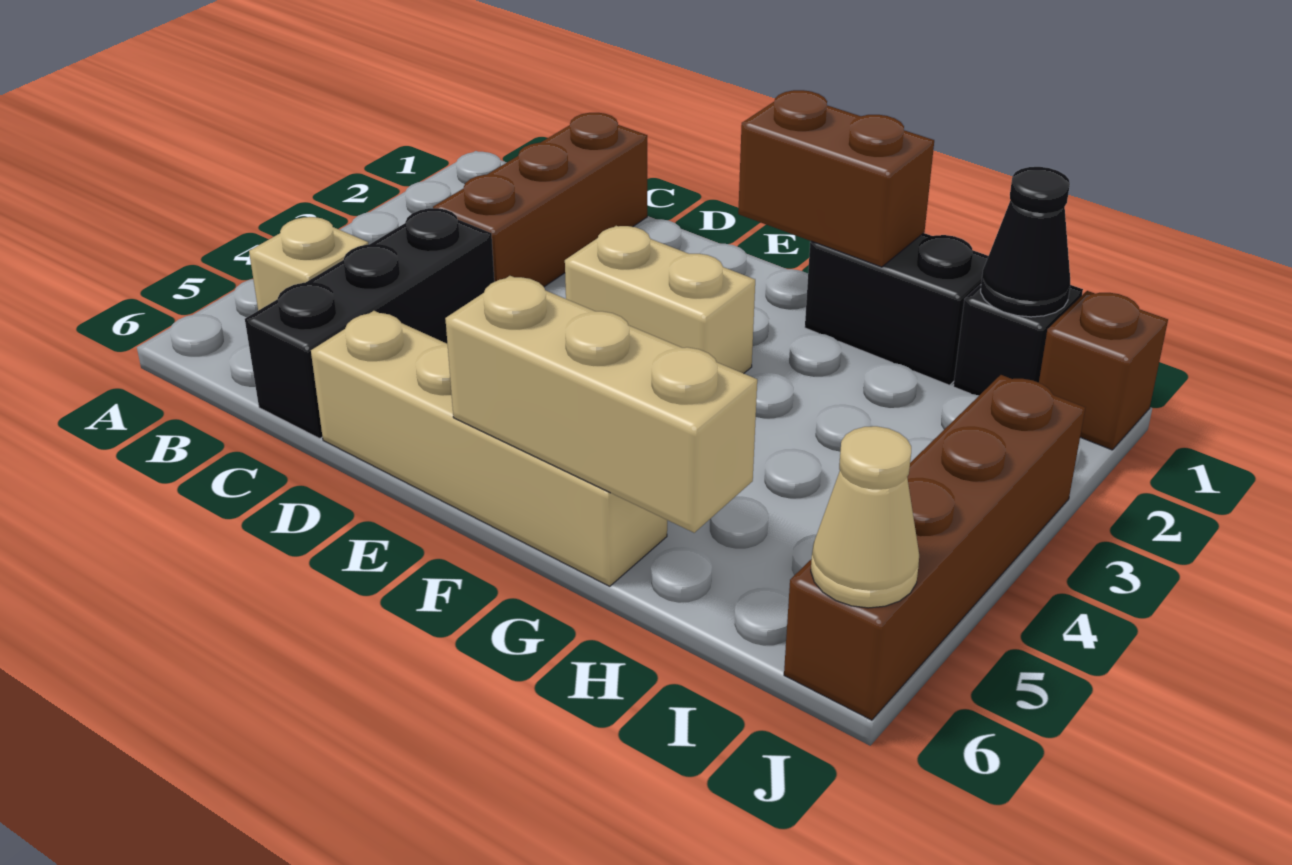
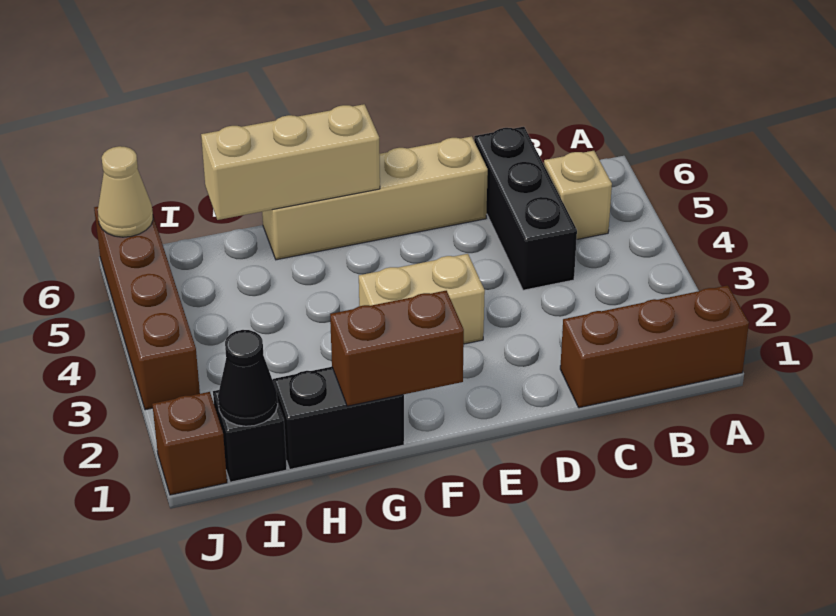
brown brick C1:C3 level 1 -> brown brick A1:C1 level 1

